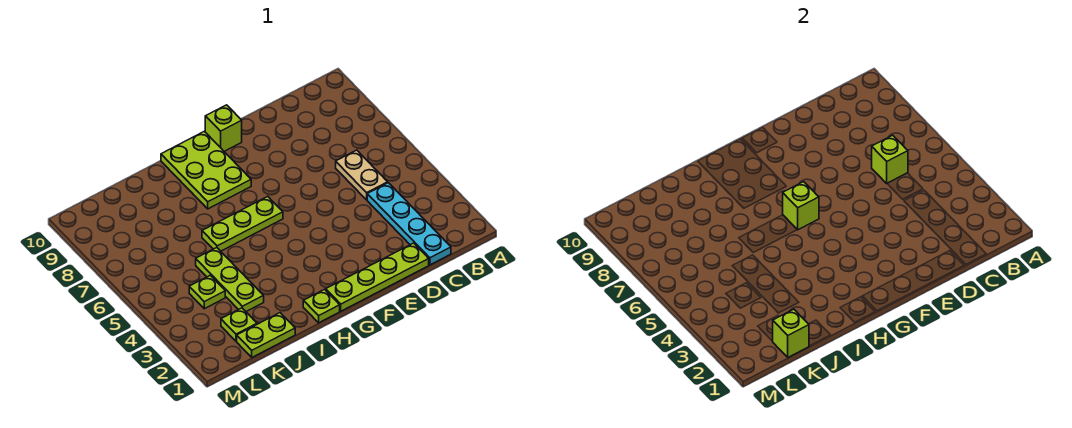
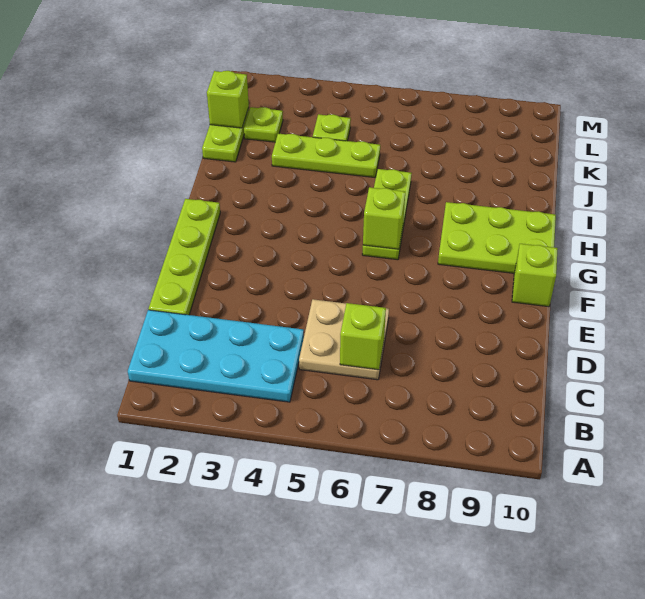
cyan plate C1:C4 level 1 -> cyan plate B1:C4 level 1
tan plate C5:C6 level 1 -> tan plate C5:D6 level 1
lime plate H1 level 1 -> none

